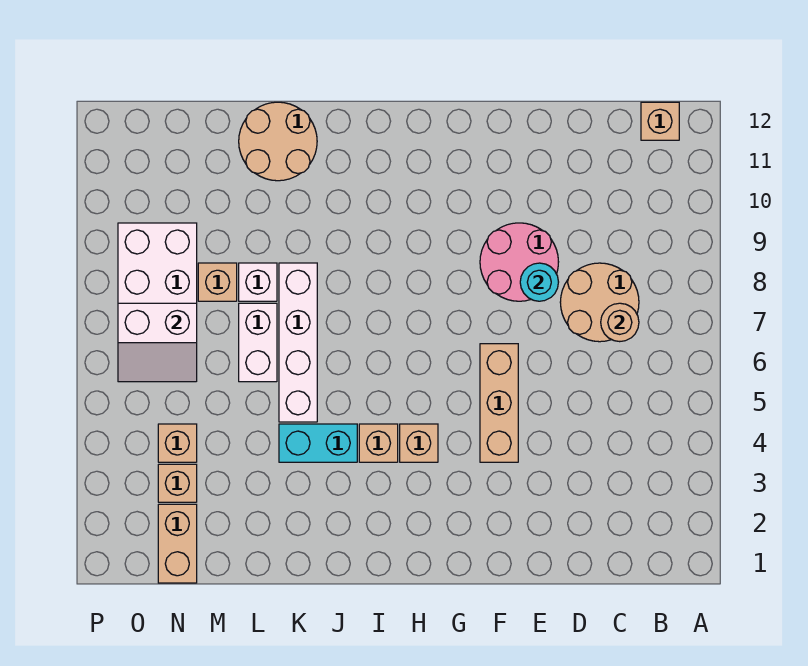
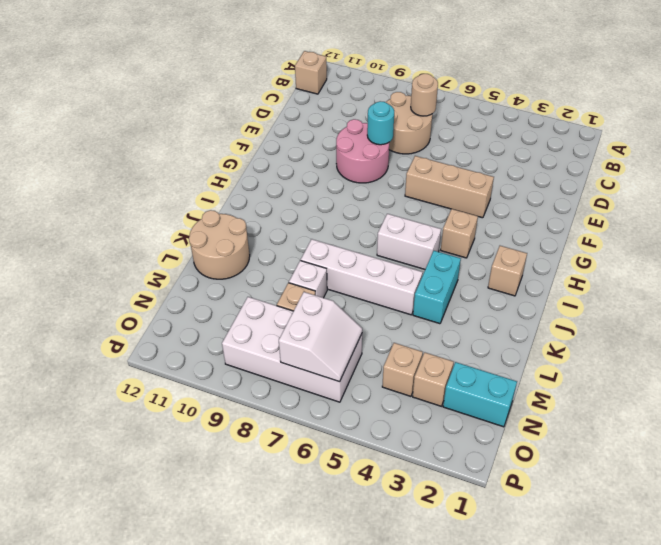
tan brick I4 level 1 -> tan brick I2 level 1
white brick L6:L7 level 1 -> white brick I5:I6 level 1
tan brick N1:N2 level 1 -> cyan brick N1:N2 level 1

